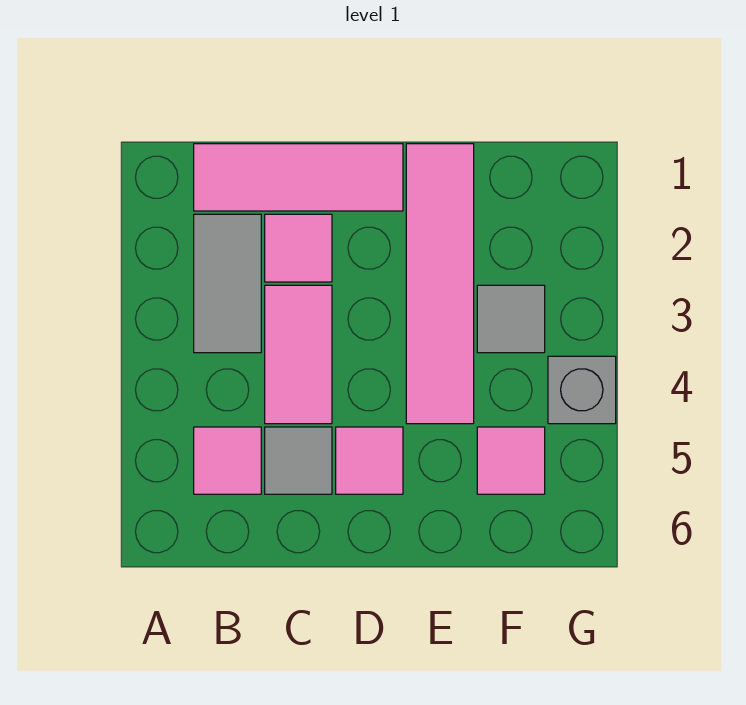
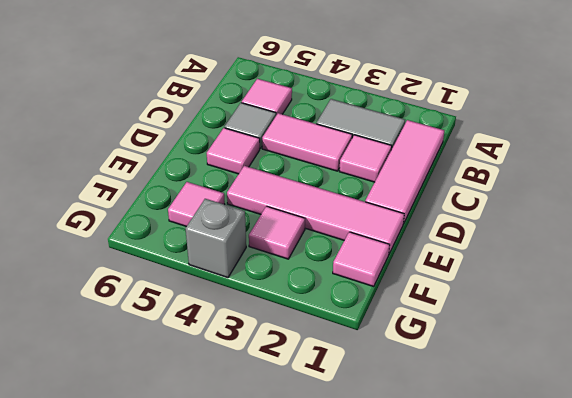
none -> pink tile F1 level 1
grey tile F3 level 1 -> pink tile F3 level 1

